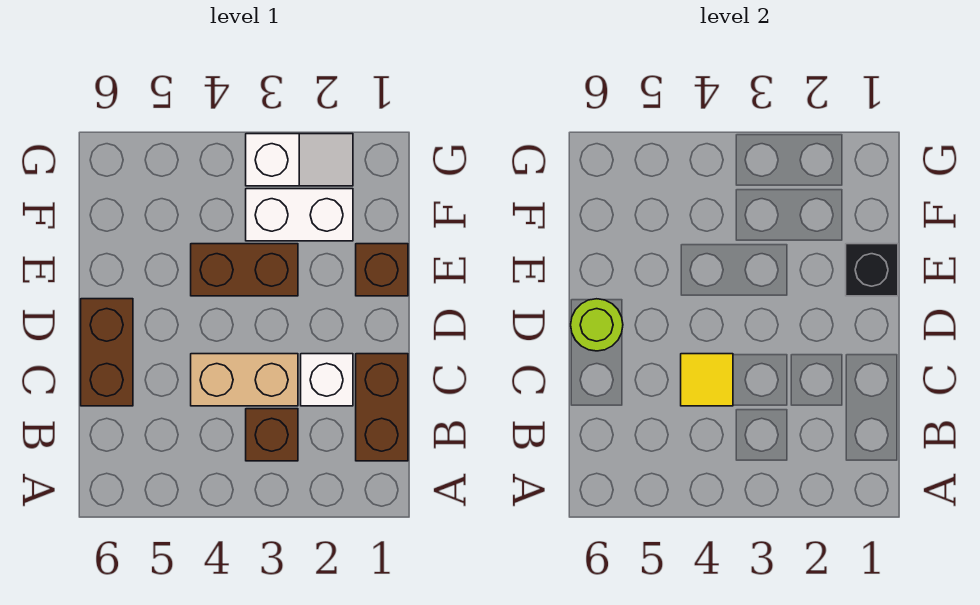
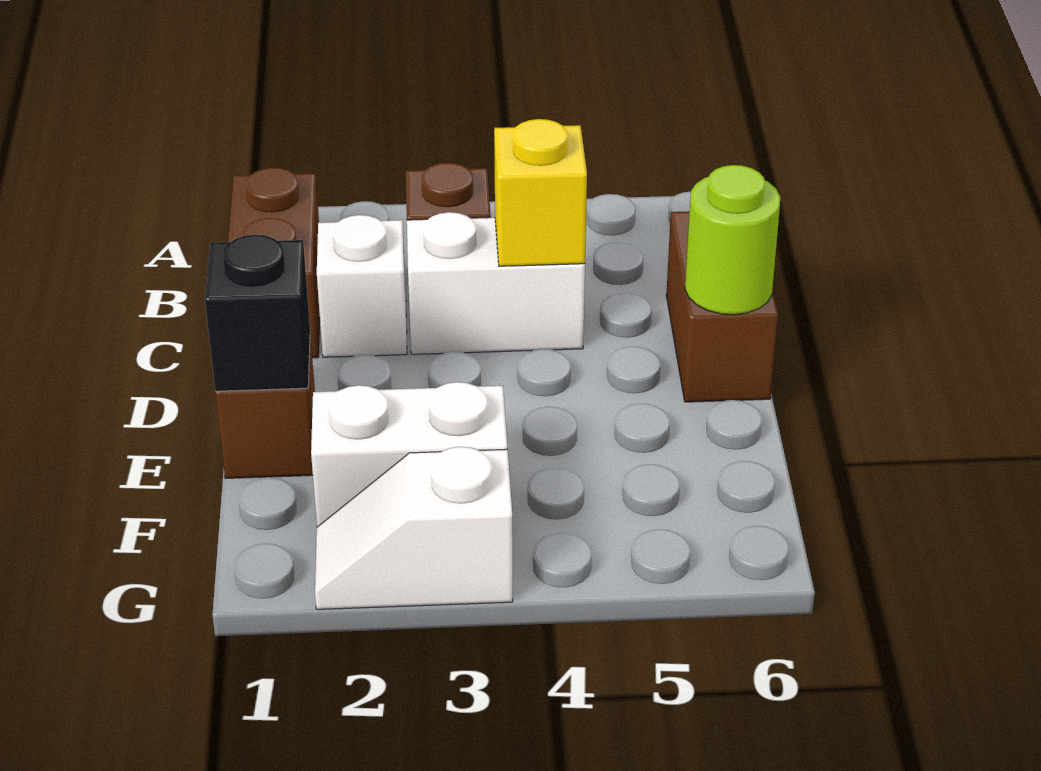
tan brick C3:C4 level 1 -> white brick C3:C4 level 1
yellow tile C4 level 2 -> yellow brick C4 level 2
brown brick E3:E4 level 1 -> none

